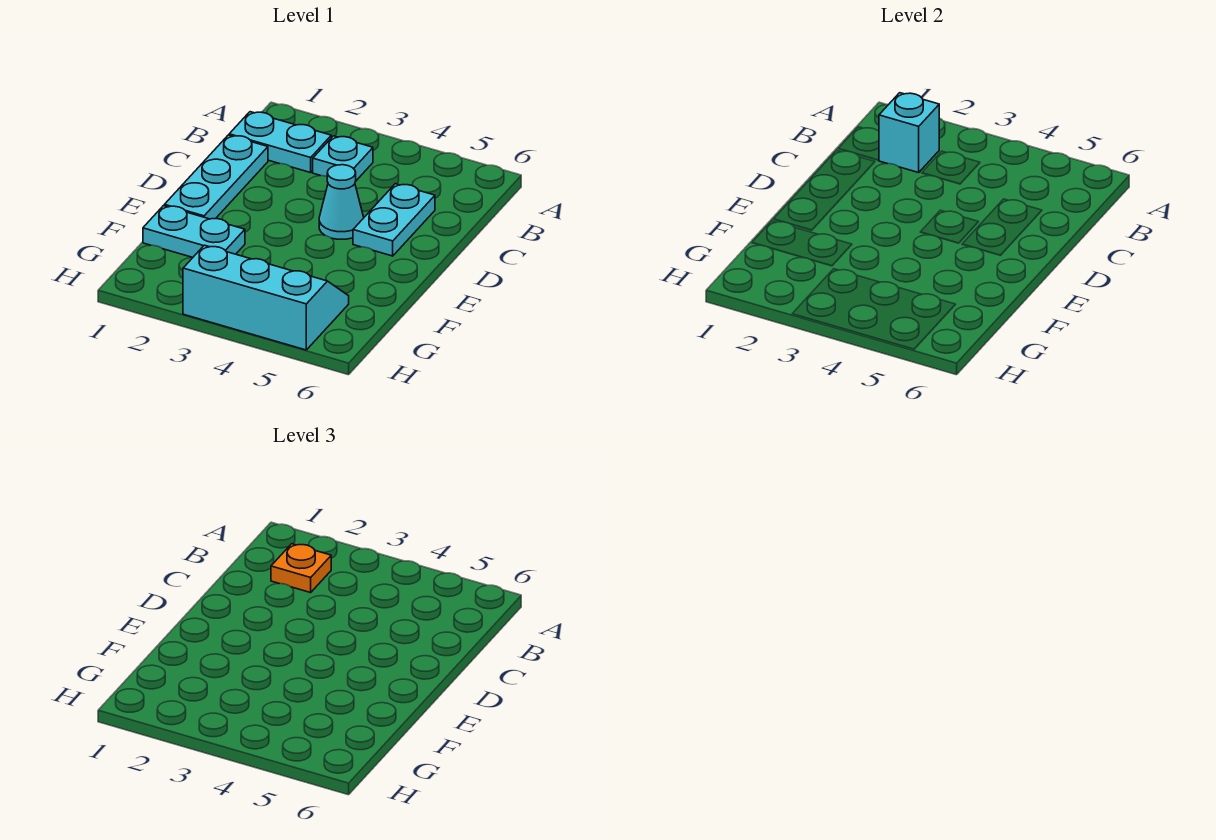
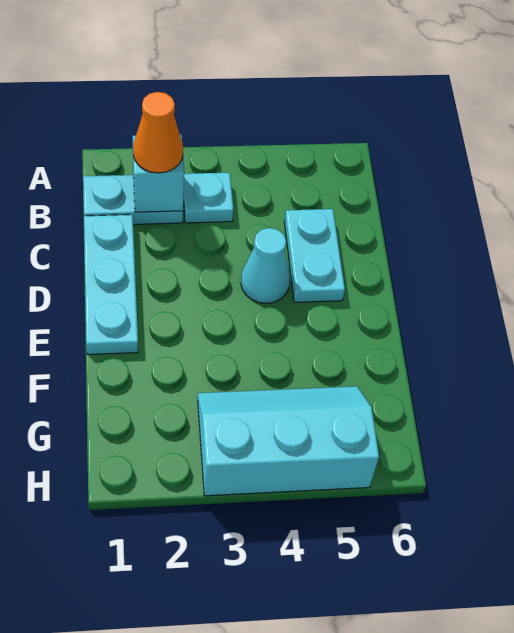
orange plate B2 level 3 -> orange cone B2 level 3
cyan plate F1:F2 level 1 -> none

